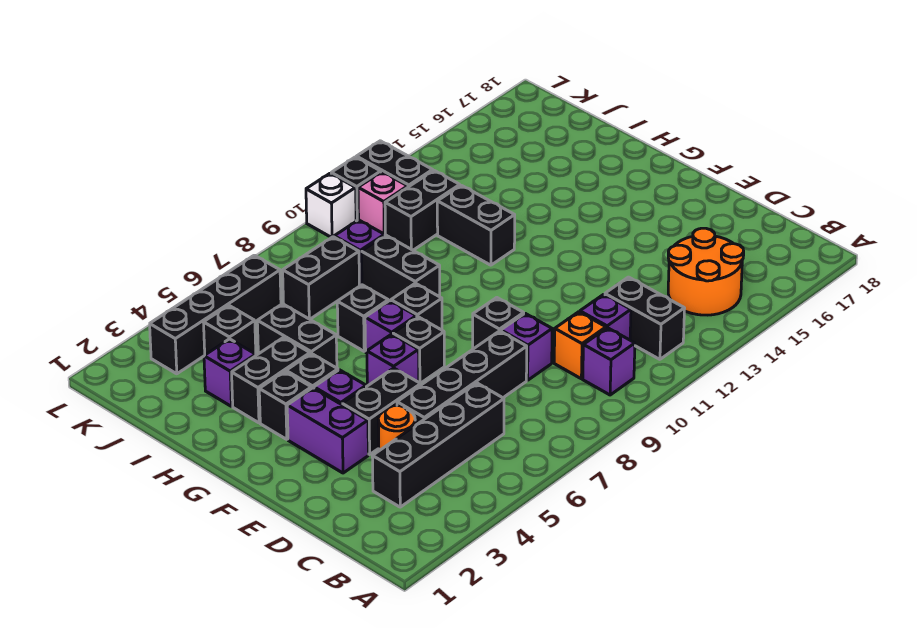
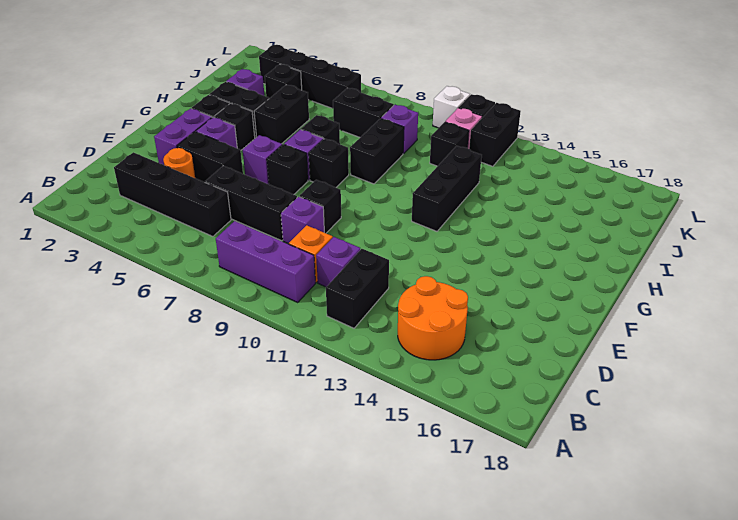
purple brick B10 level 1 -> purple brick B8:B10 level 1
black brick D5:D8 level 1 -> black brick D6:D8 level 1
black brick H12:I12 level 1 -> black brick G12:I12 level 1
black brick J11:J12 level 1 -> black brick J11 level 1

